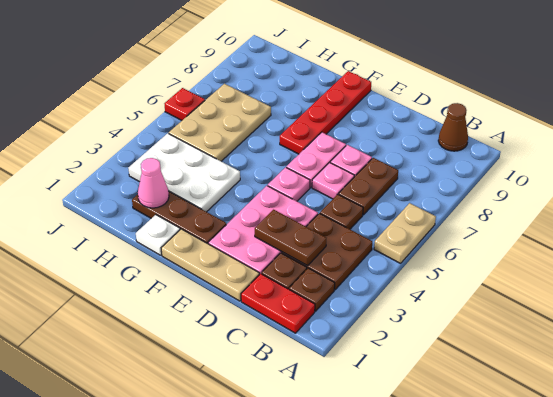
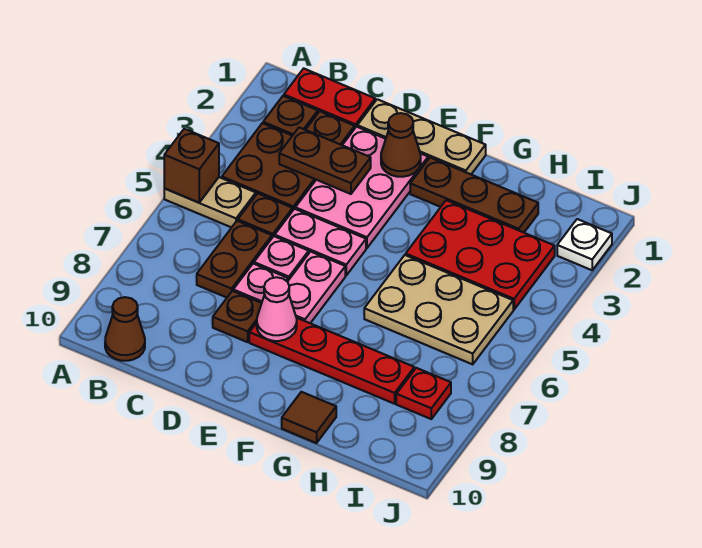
tan plate A5:A6 level 1 -> tan plate A5:B5 level 1
none -> brown brick A5 level 2
none -> brown plate D8 level 1
none -> brown cone E2 level 2
pink plate E5 level 1 -> pink plate D5:E5 level 1
red plate F7:F10 level 1 -> red plate E8:H8 level 1
white plate G1 level 1 -> white plate J2 level 1
white plate G3:I4 level 1 -> red plate G3:I4 level 1
none -> brown tile G10 level 1
pink cone H2 level 2 -> pink cone E8 level 2
tan plate H5:I7 level 1 -> tan plate G5:I6 level 1
red plate J6 level 1 -> red plate I8 level 1

